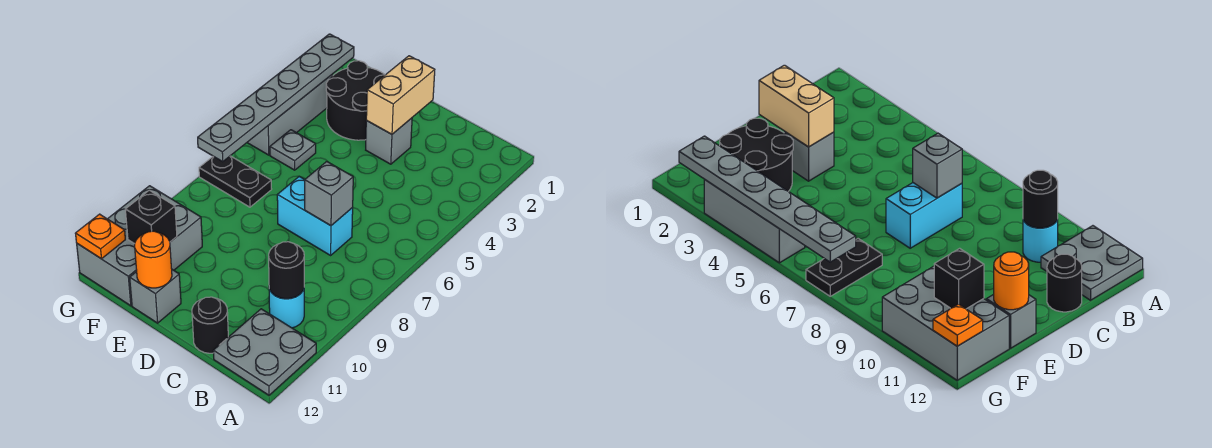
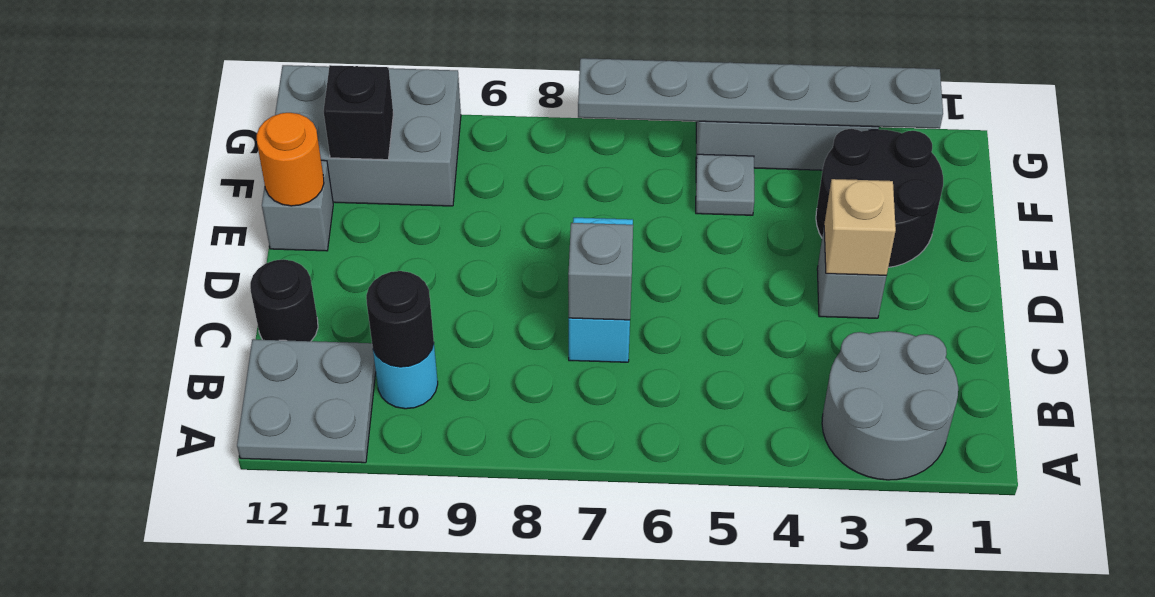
none -> grey round brick A2:B3 level 1
tan brick D2:D3 level 2 -> tan brick D3 level 2
black plate F7:G7 level 1 -> none
orange plate G12 level 2 -> none

